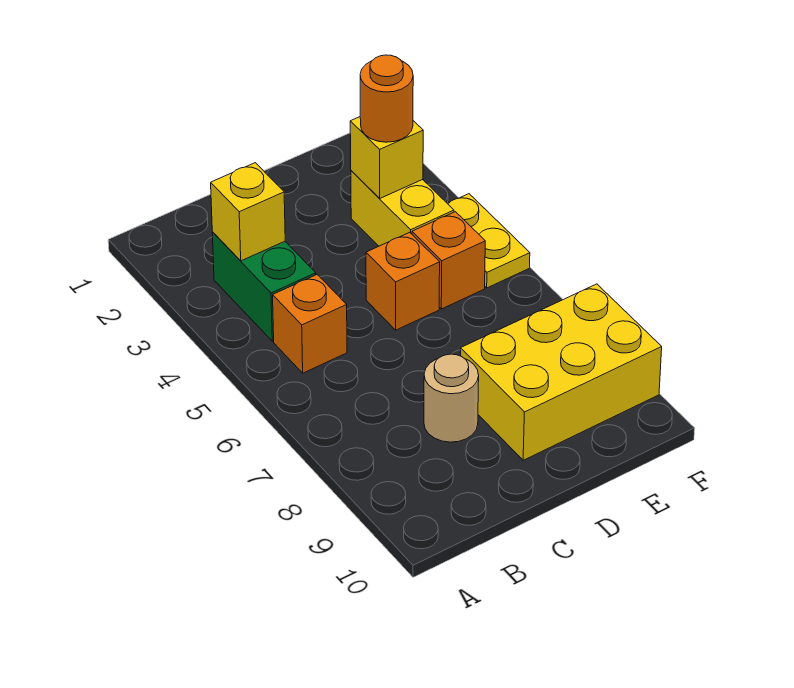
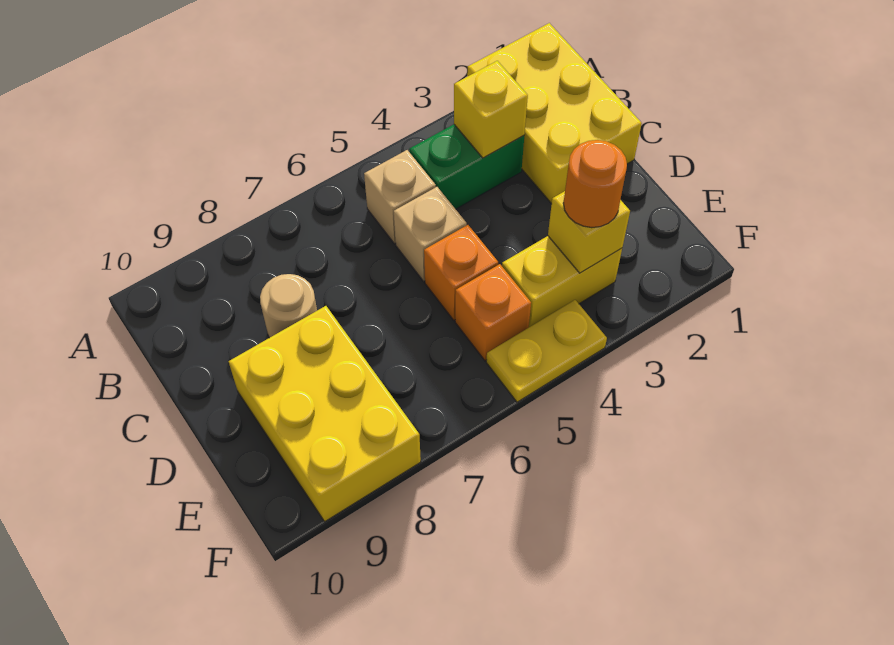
none -> yellow brick A1:C2 level 1
orange brick B5 level 1 -> tan brick B5 level 1
none -> tan brick C5 level 1

